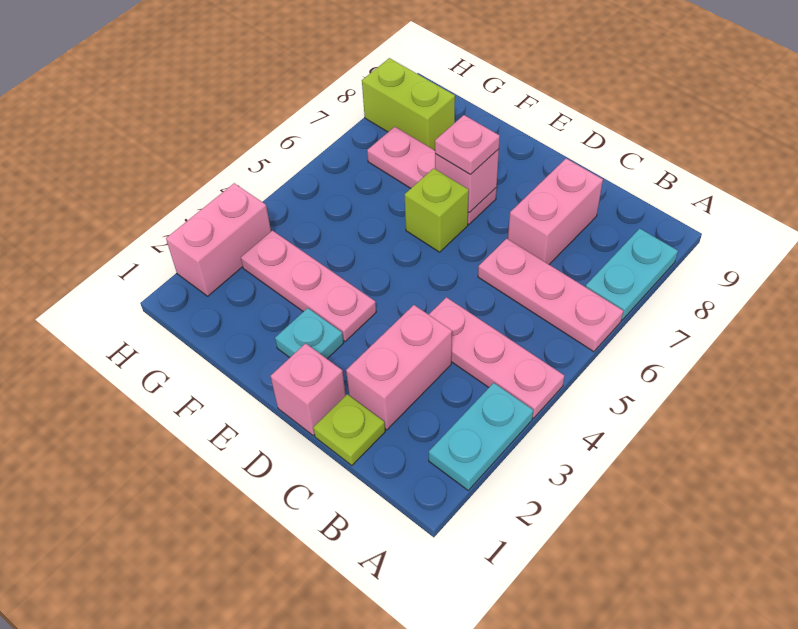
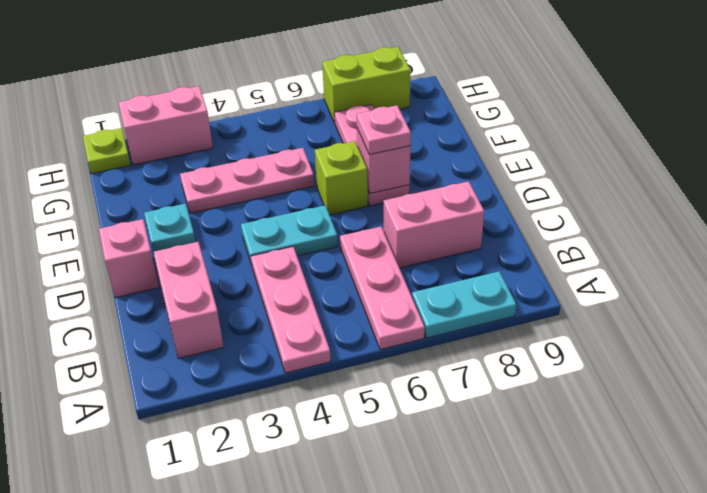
cyan plate A2:A3 level 1 -> cyan plate D4:D5 level 1
lime plate C1 level 1 -> lime plate H1 level 1
pink brick C2:C3 level 1 -> pink brick B2:C2 level 1
pink plate E3:G3 level 1 -> pink plate F3:F5 level 1
lime brick G8:H8 level 1 -> lime brick H7:H8 level 1

